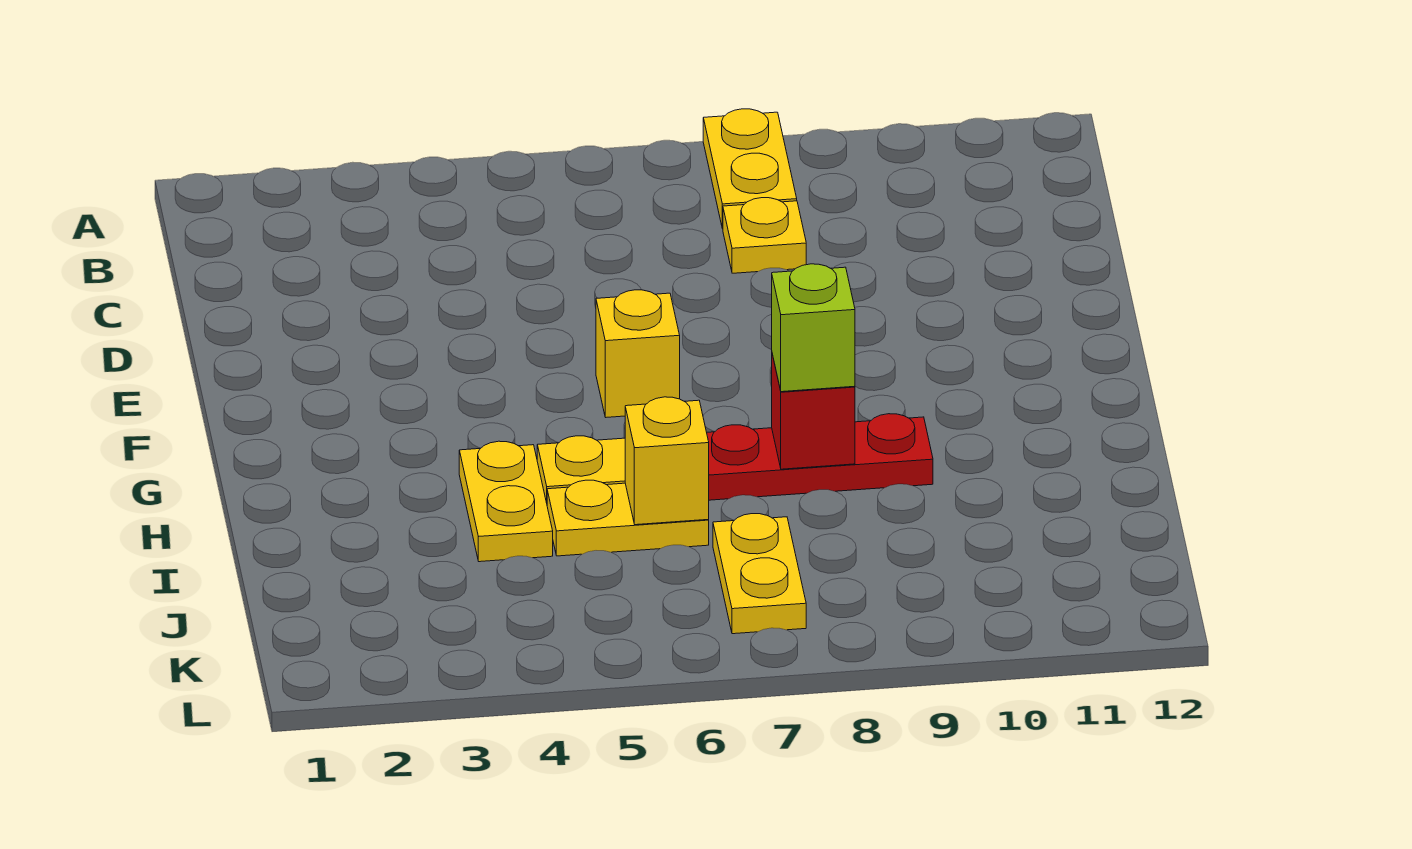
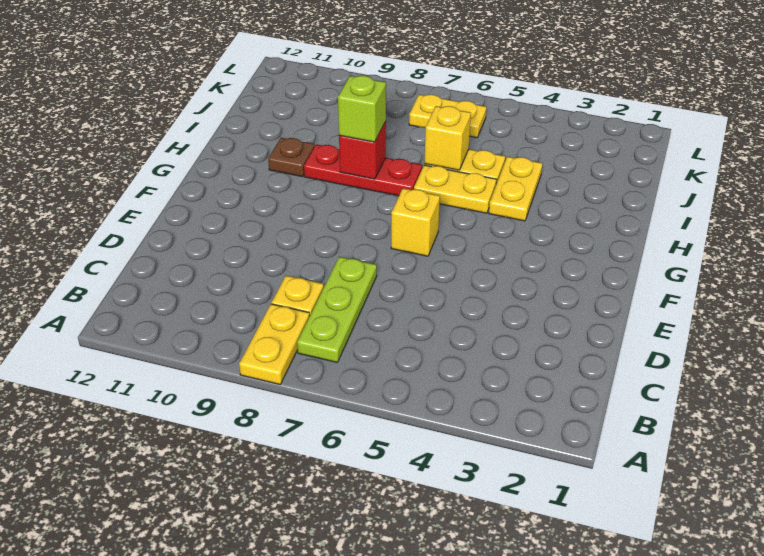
none -> lime plate B7:D7 level 1
none -> brown plate H10 level 1
yellow plate J7:K7 level 1 -> yellow plate K6:K7 level 1

